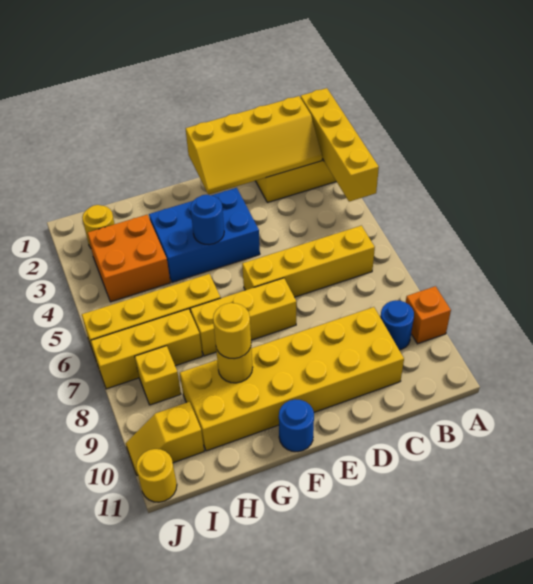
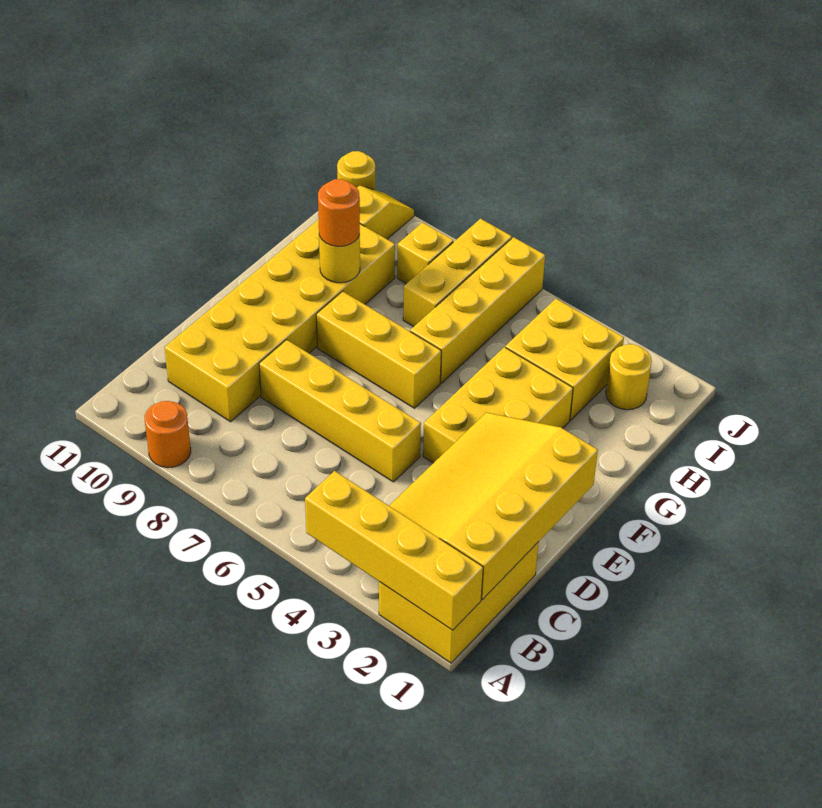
orange brick A9 level 1 -> orange round brick A9 level 1
yellow slope B1:E2 level 2 top 1 -> yellow slope B1:E3 level 2 top 1
yellow brick B6:E6 level 1 -> yellow brick D5:D8 level 1
blue round brick B9 level 1 -> none
blue brick E3:G4 level 1 -> yellow brick E3:G4 level 1
yellow brick E7:G7 level 1 -> yellow brick F6:F8 level 1
blue round brick F4 level 2 -> none
blue round brick F11 level 1 -> none
yellow round brick G9 level 3 -> orange round brick G9 level 3
orange brick H3:I4 level 1 -> yellow brick H3:I4 level 1

